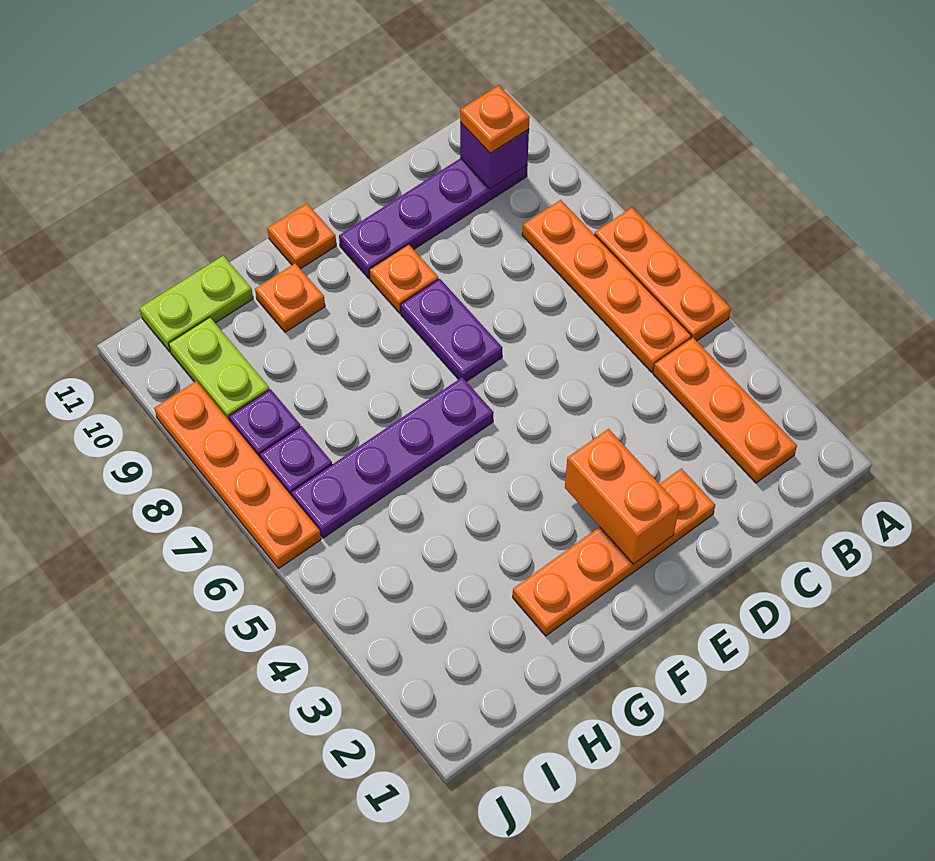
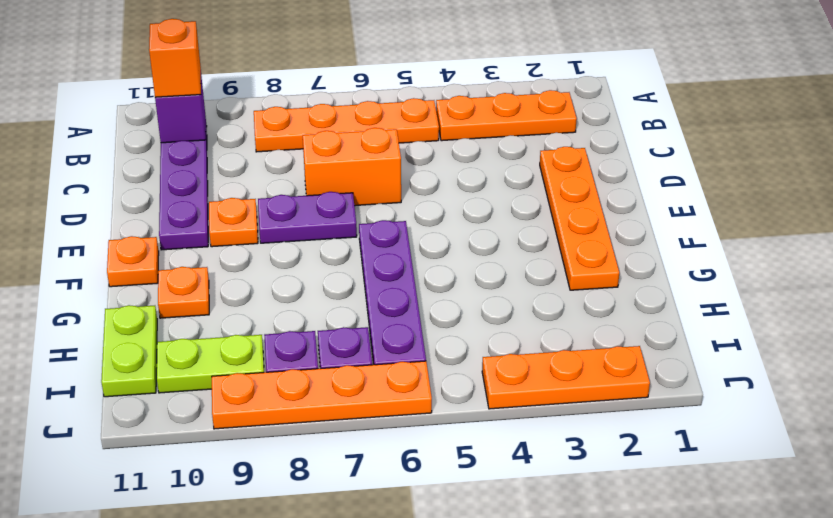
orange plate A5:A7 level 1 -> orange plate J2:J4 level 1
orange plate B10 level 3 -> orange brick B10 level 3
orange brick E2:E3 level 2 -> orange brick D6:D7 level 1

